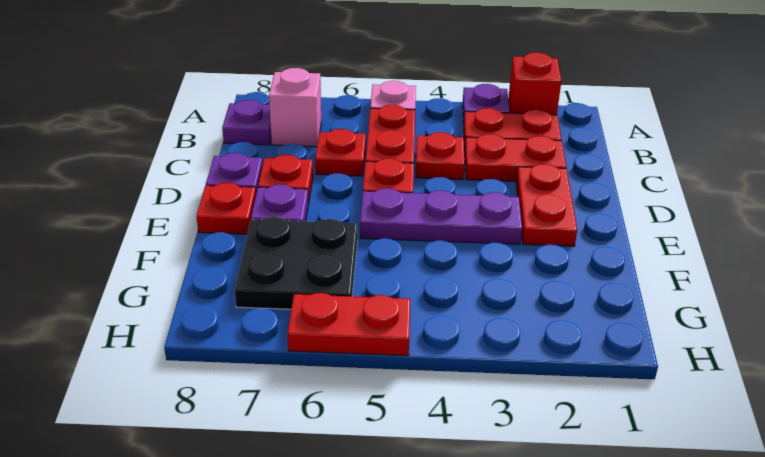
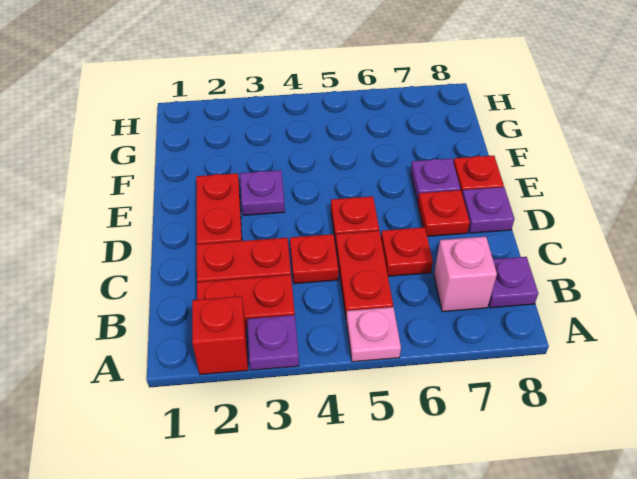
purple plate E3:E5 level 1 -> purple plate E3 level 1
black plate F6:G7 level 1 -> none
red plate H5:H6 level 1 -> none

